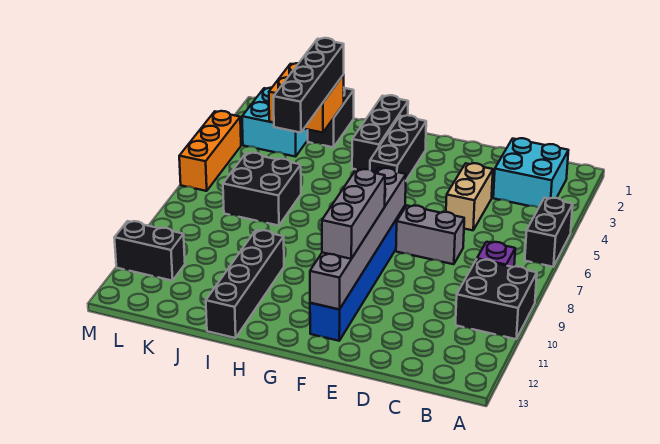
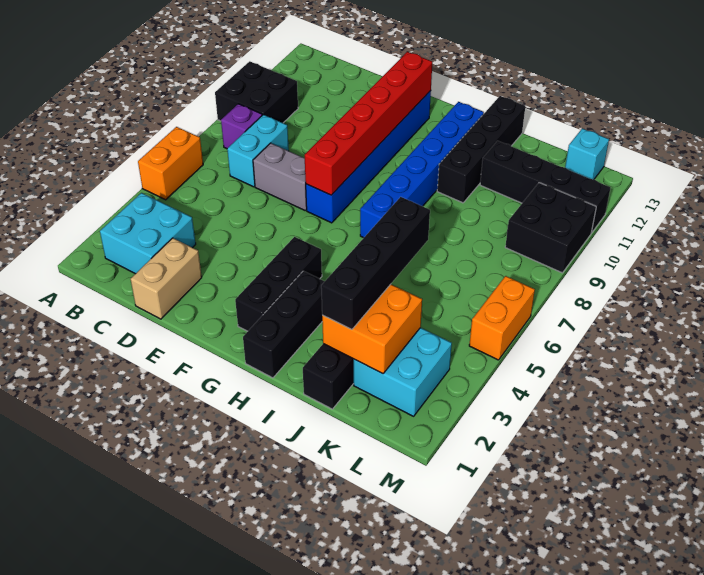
black brick A5:A6 level 1 -> orange brick A5:A6 level 1
none -> cyan brick C7:C8 level 1
tan brick D4:D5 level 1 -> tan brick D1:D2 level 1
grey brick F7:F12 level 2 -> red brick F7:F12 level 2
grey brick F9:F11 level 3 -> none
none -> blue brick H7:H12 level 1
black brick J6:K7 level 1 -> black brick L9:M10 level 1
black brick L11:M11 level 1 -> black brick J11:M11 level 1
none -> cyan brick L13 level 1
orange brick M4:M6 level 1 -> orange brick M5:M6 level 1

